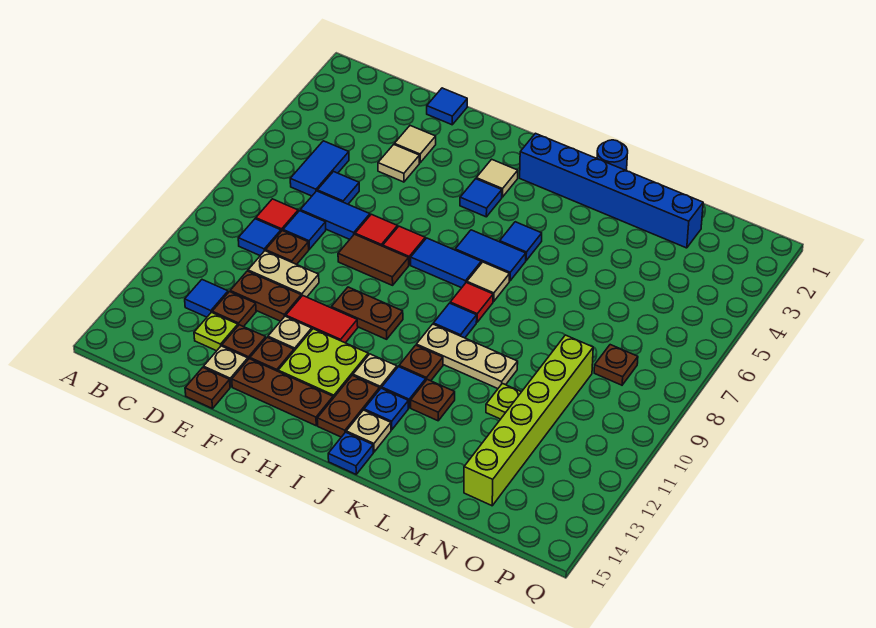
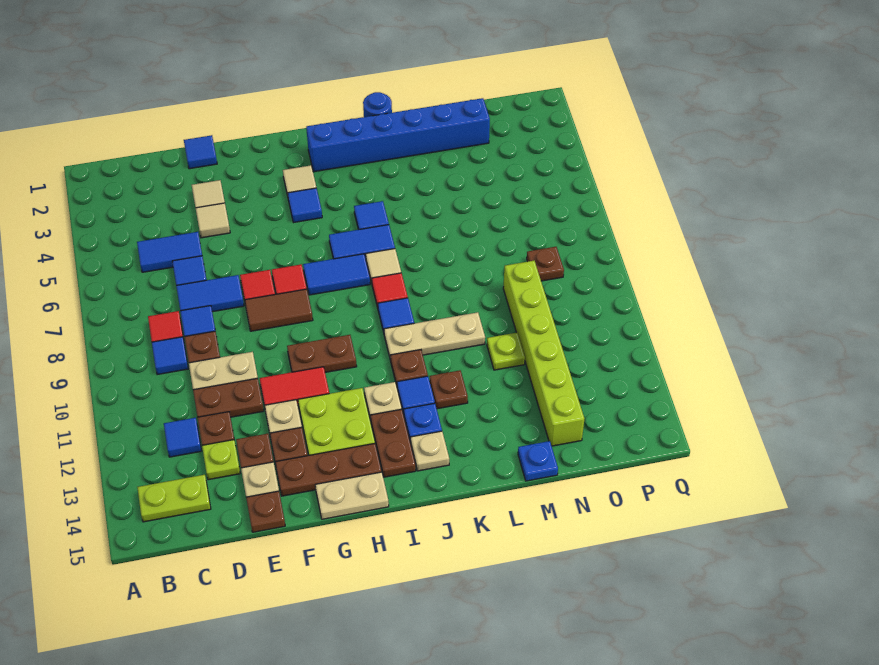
none -> lime plate B14:C14 level 1
blue tile C5:C6 level 1 -> blue tile C5:D5 level 1
none -> tan plate G15:H15 level 1
blue plate J15 level 1 -> blue plate M15 level 1

